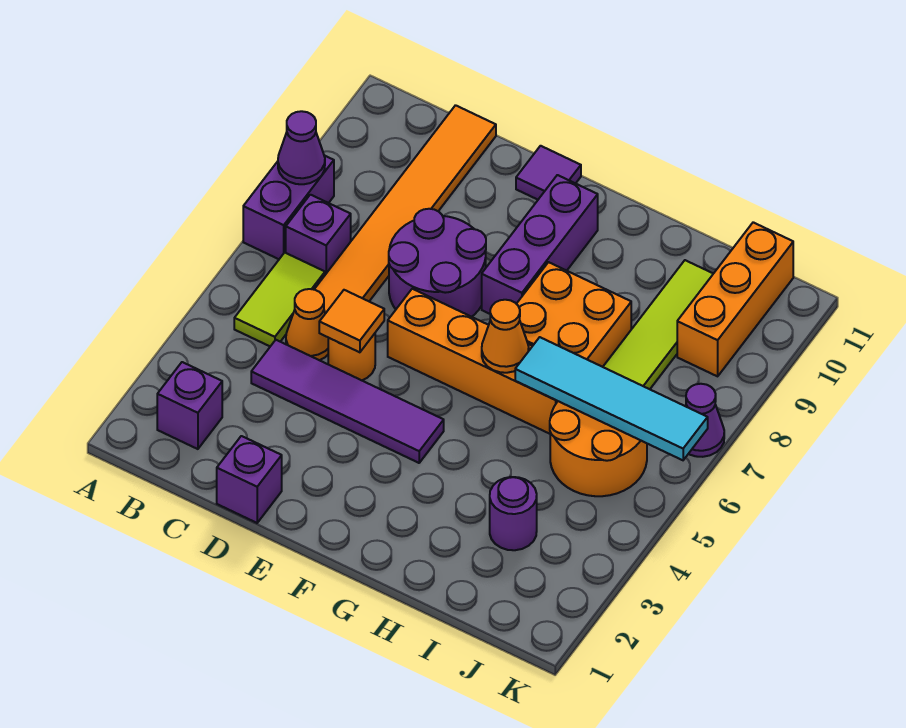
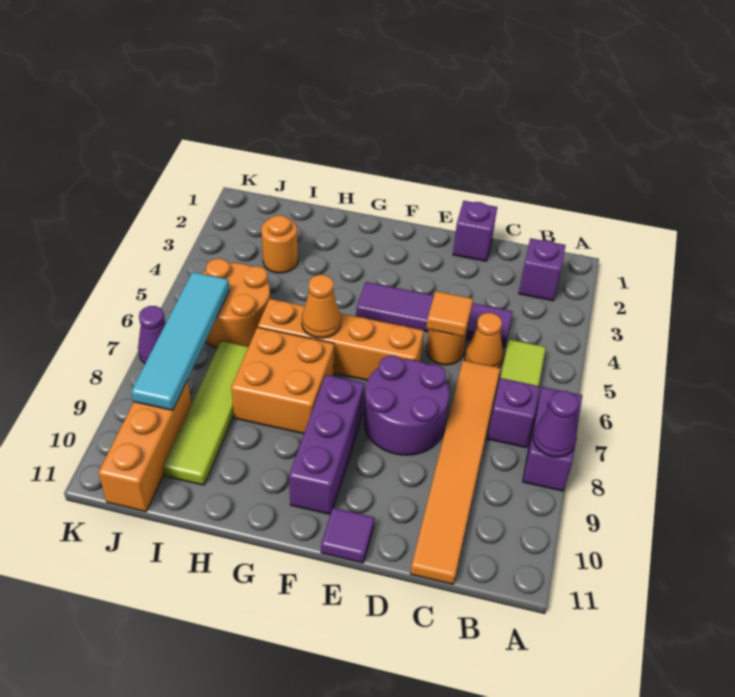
cyan tile H6:K6 level 2 -> cyan tile J6:J9 level 2
purple round brick I3 level 1 -> orange round brick I3 level 1

